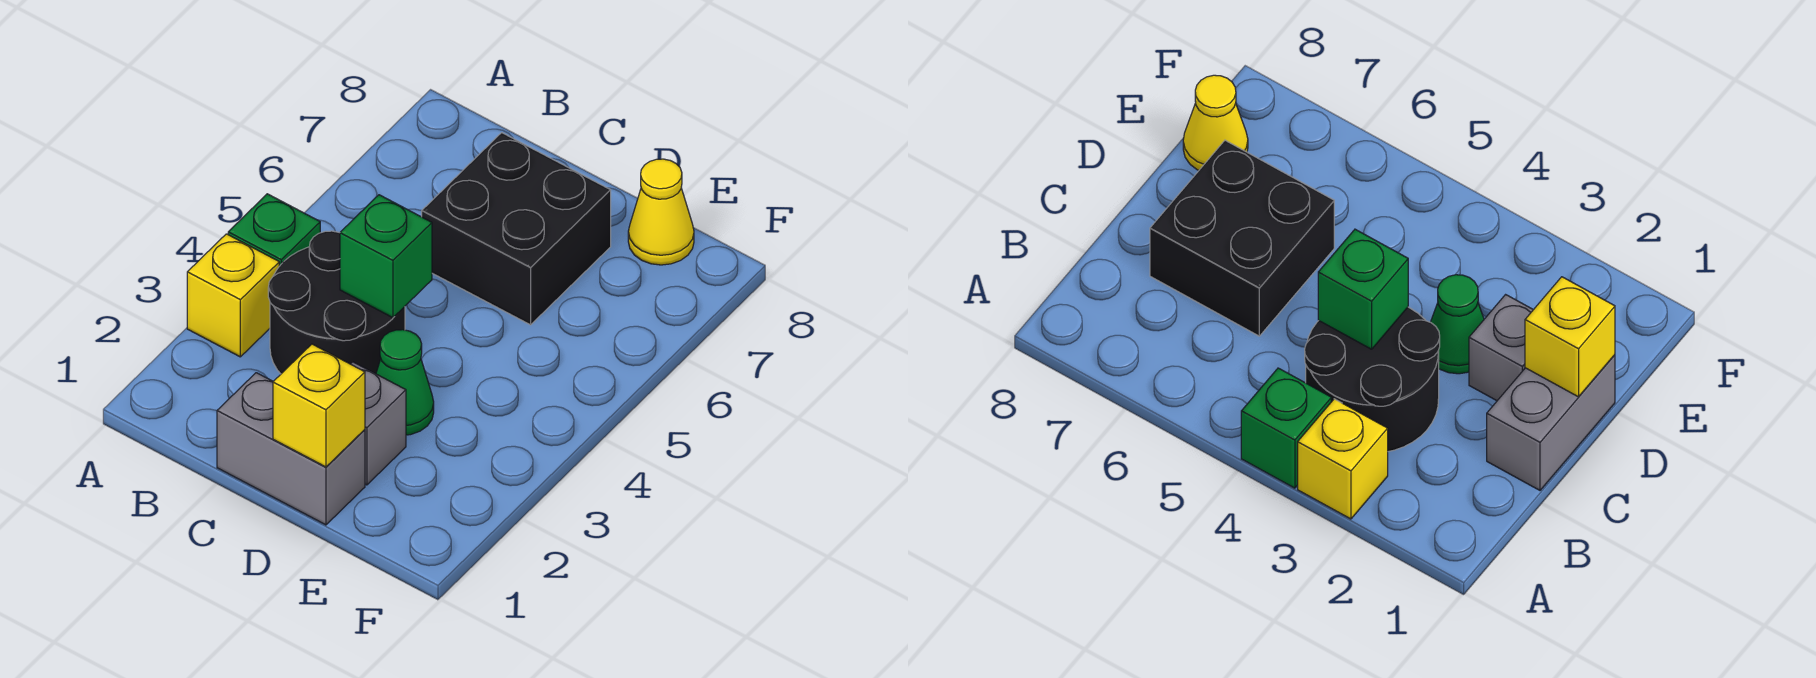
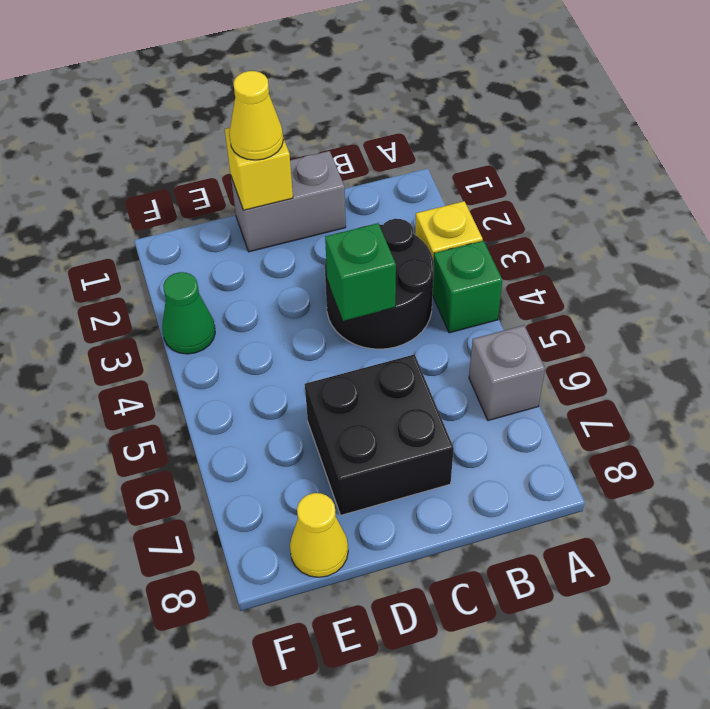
none -> yellow cone D1 level 3
grey brick D2 level 1 -> grey brick A6 level 1
green cone D3 level 1 -> green cone F3 level 1

